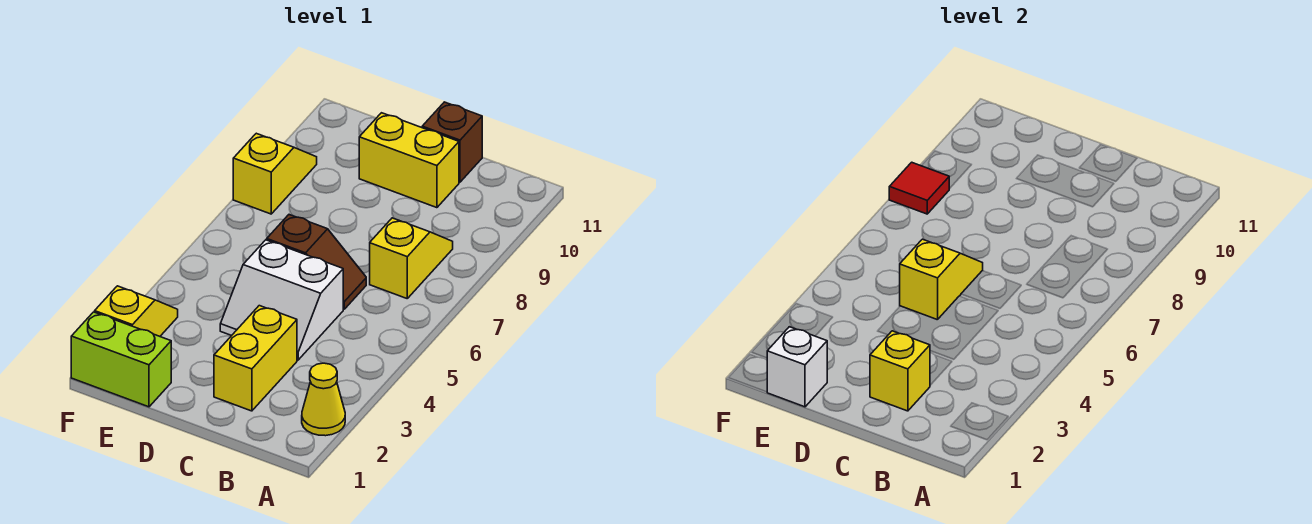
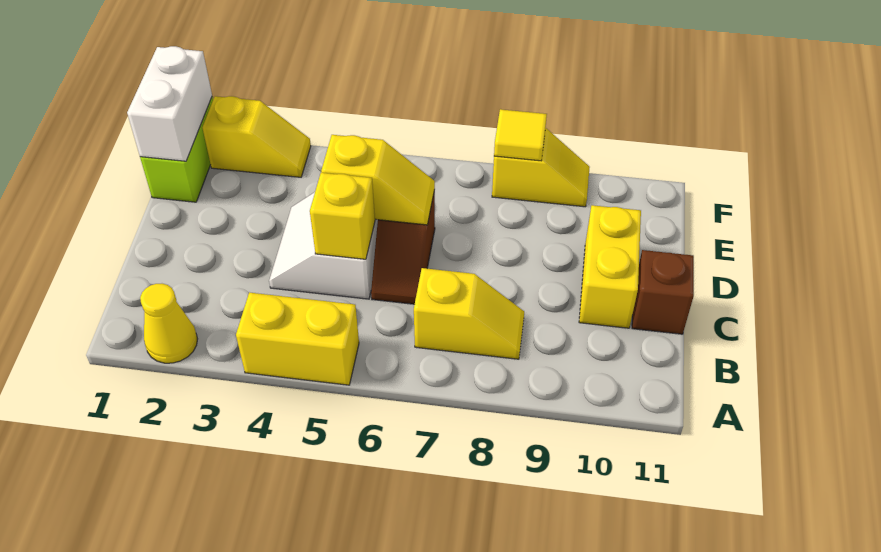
yellow brick C2:C3 level 1 -> yellow brick A4:A5 level 1
yellow brick C2 level 2 -> yellow brick C5 level 2
white brick E1 level 2 -> white brick E1:F1 level 2
red tile F8 level 2 -> yellow tile F8 level 2

